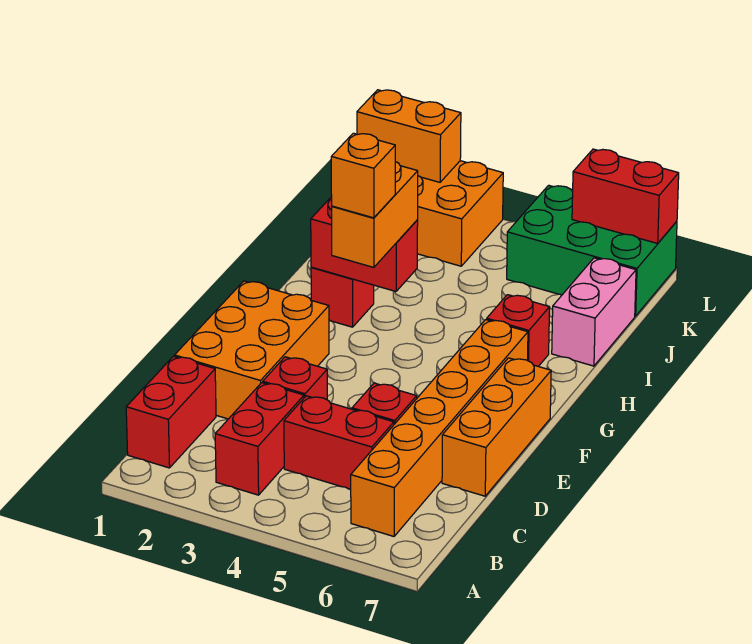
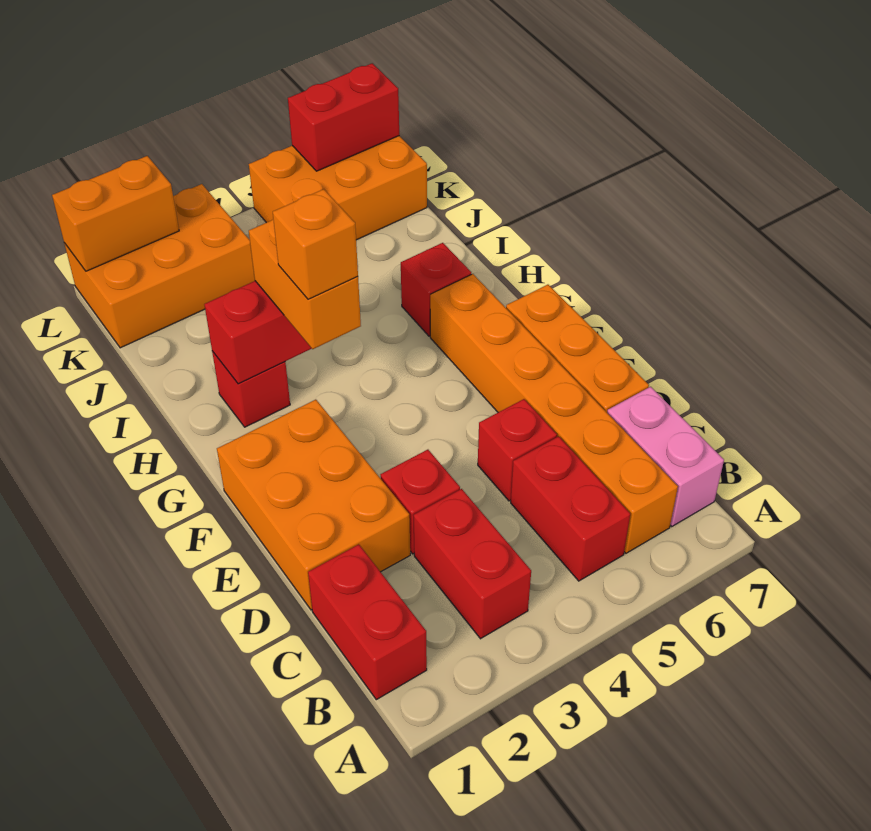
red brick C4:C5 level 1 -> red brick B5:C5 level 1
pink brick I7:J7 level 1 -> pink brick B7:C7 level 1
green brick K5:L7 level 1 -> orange brick K5:L7 level 1

